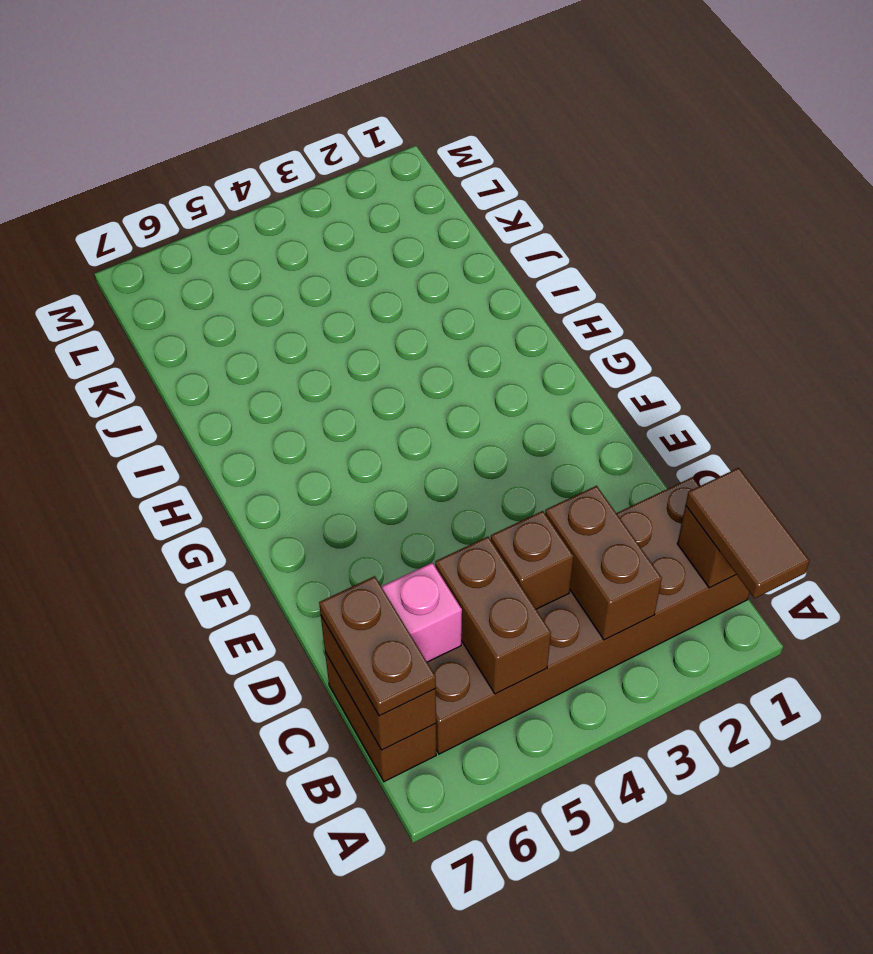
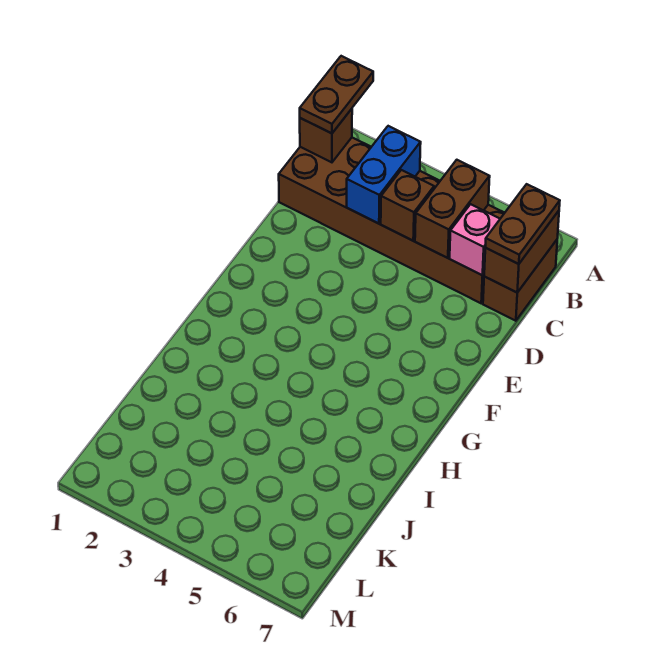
brown tile A1:B1 level 3 -> brown plate A1:B1 level 3
brown brick B3:C3 level 2 -> blue brick B3:C3 level 2

